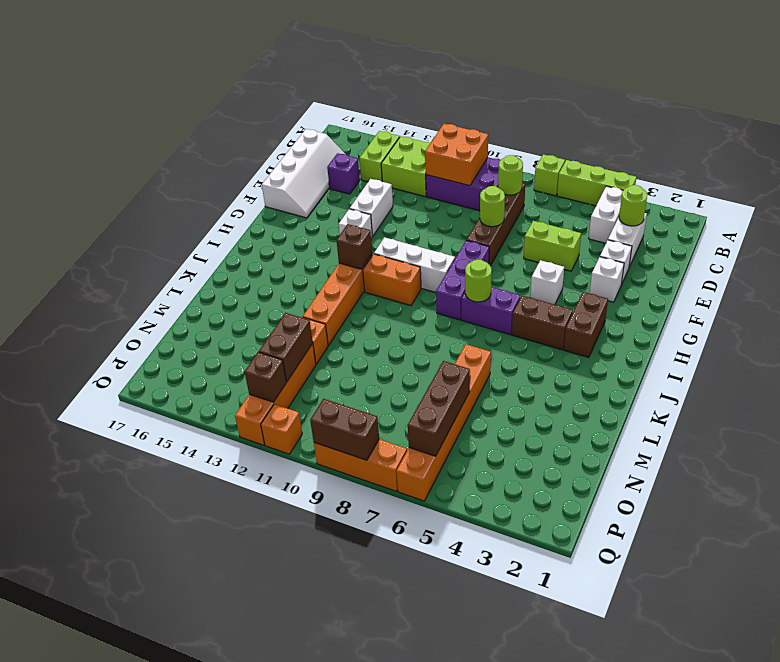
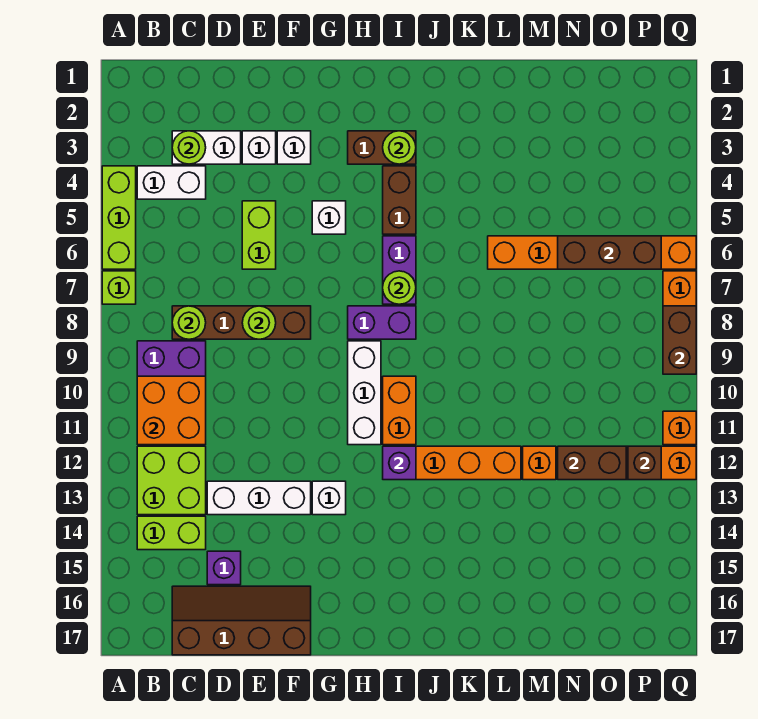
white slope C16:F17 level 1 top 17 -> brown slope C16:F17 level 1 top 17
white brick E13:F13 level 1 -> white brick D13:F13 level 1
purple brick G8:I8 level 1 -> purple brick H8:I8 level 1
none -> lime round brick I3 level 2
brown brick I12 level 2 -> purple brick I12 level 2

